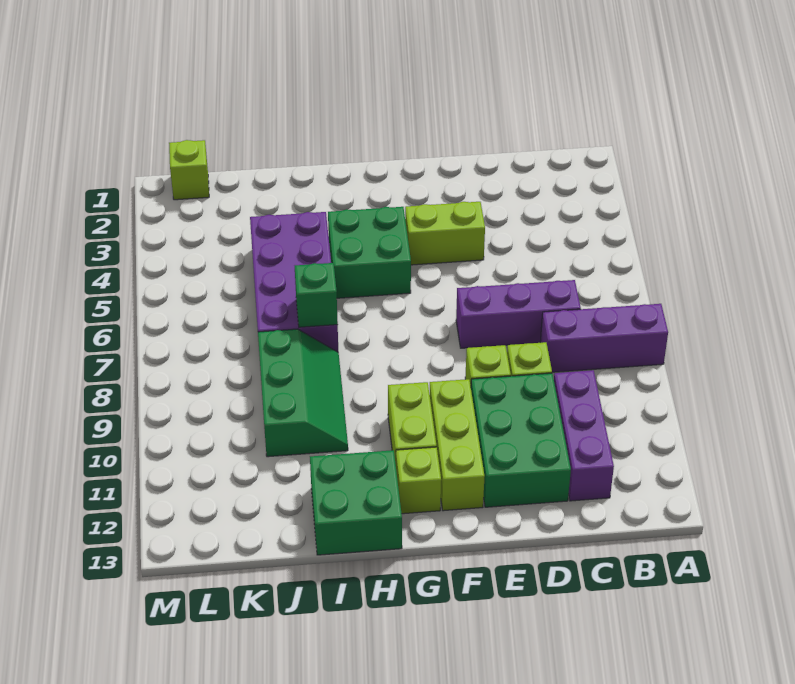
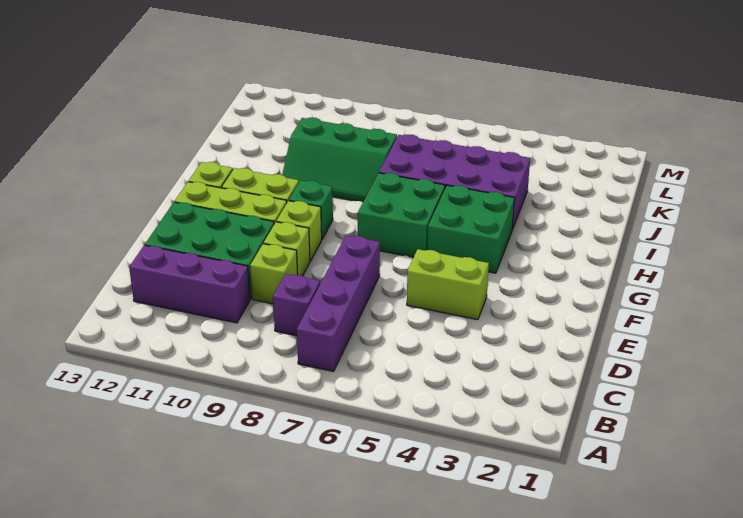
purple brick A8:C8 level 1 -> purple brick C8 level 1
purple brick C7:E7 level 1 -> purple brick B7:E7 level 1
lime brick E4:F4 level 1 -> lime brick E4:E5 level 1
green brick H12:I13 level 1 -> green brick G6:H7 level 1
green brick I7 level 2 -> green brick G9 level 1
lime brick L1 level 1 -> lime brick F9 level 1

